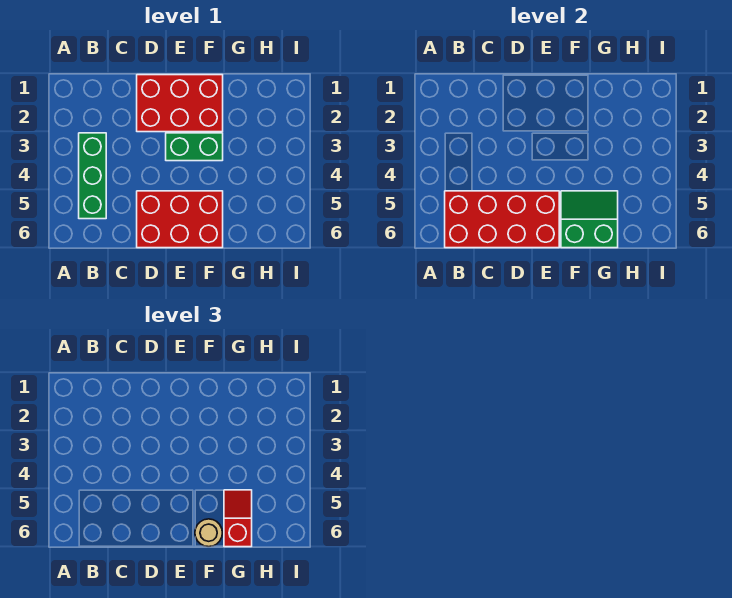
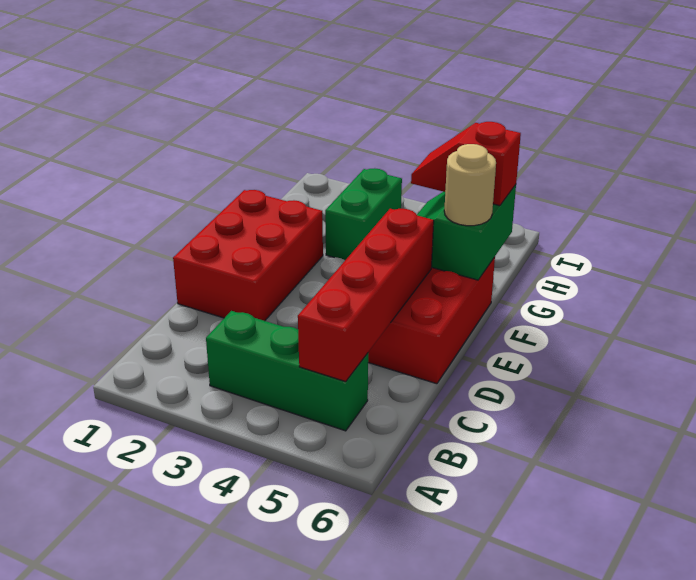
red brick B5:E6 level 2 -> red brick B5:E5 level 2
green brick E3:F3 level 1 -> green brick G3:H3 level 1

